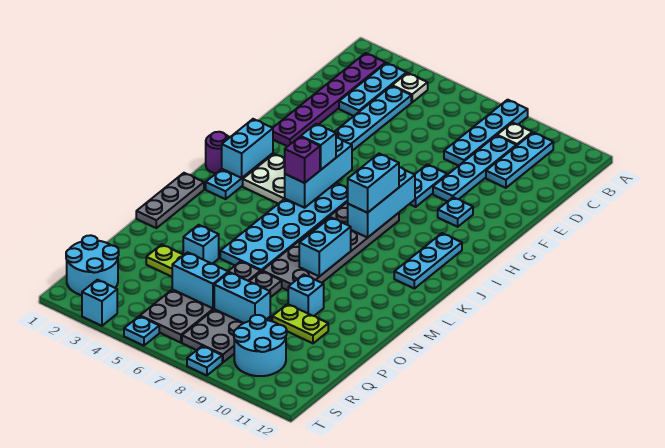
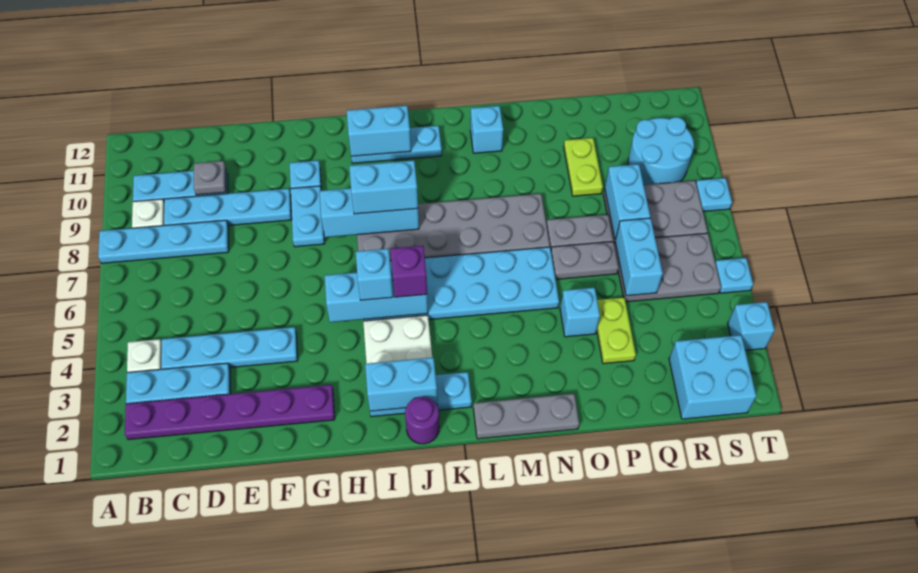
none -> grey plate D10 level 2
cyan plate F8:G8 level 1 -> cyan plate G8:G9 level 1
cyan brick L8:M8 level 2 -> cyan brick I11:J11 level 2
cyan brick O9 level 1 -> cyan brick M11 level 1
cyan round brick R1:S2 level 1 -> cyan brick R1:S2 level 1

